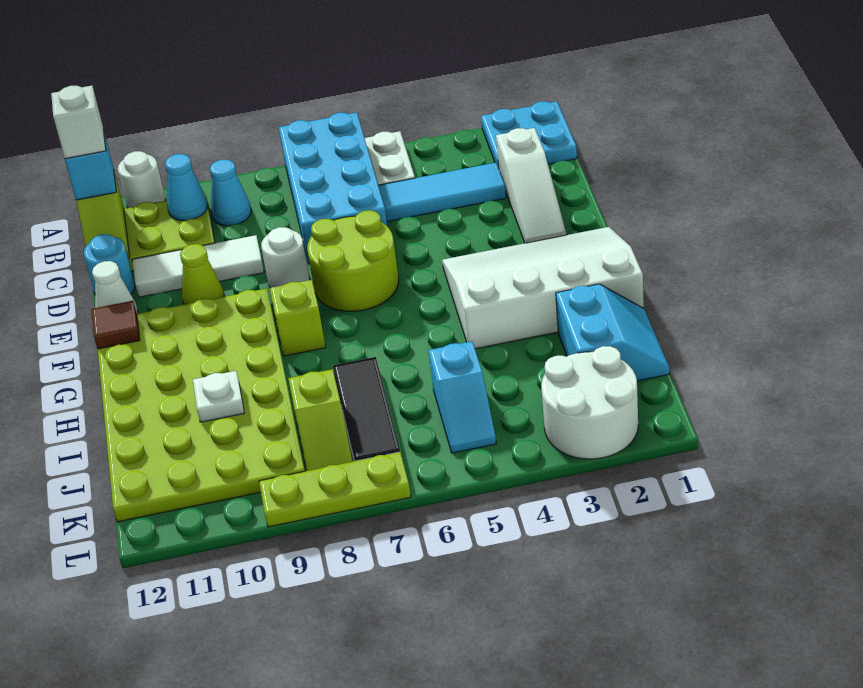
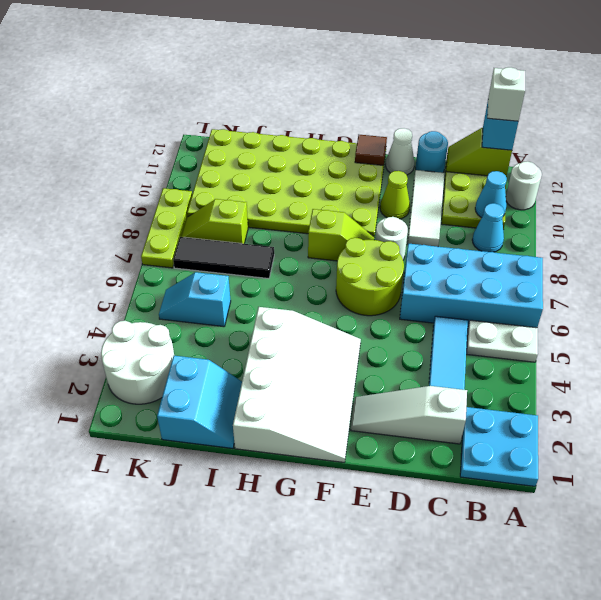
cyan slope I1:J2 level 1 top 2 -> cyan slope I1:J2 level 1 top J
white plate I10 level 2 -> none

